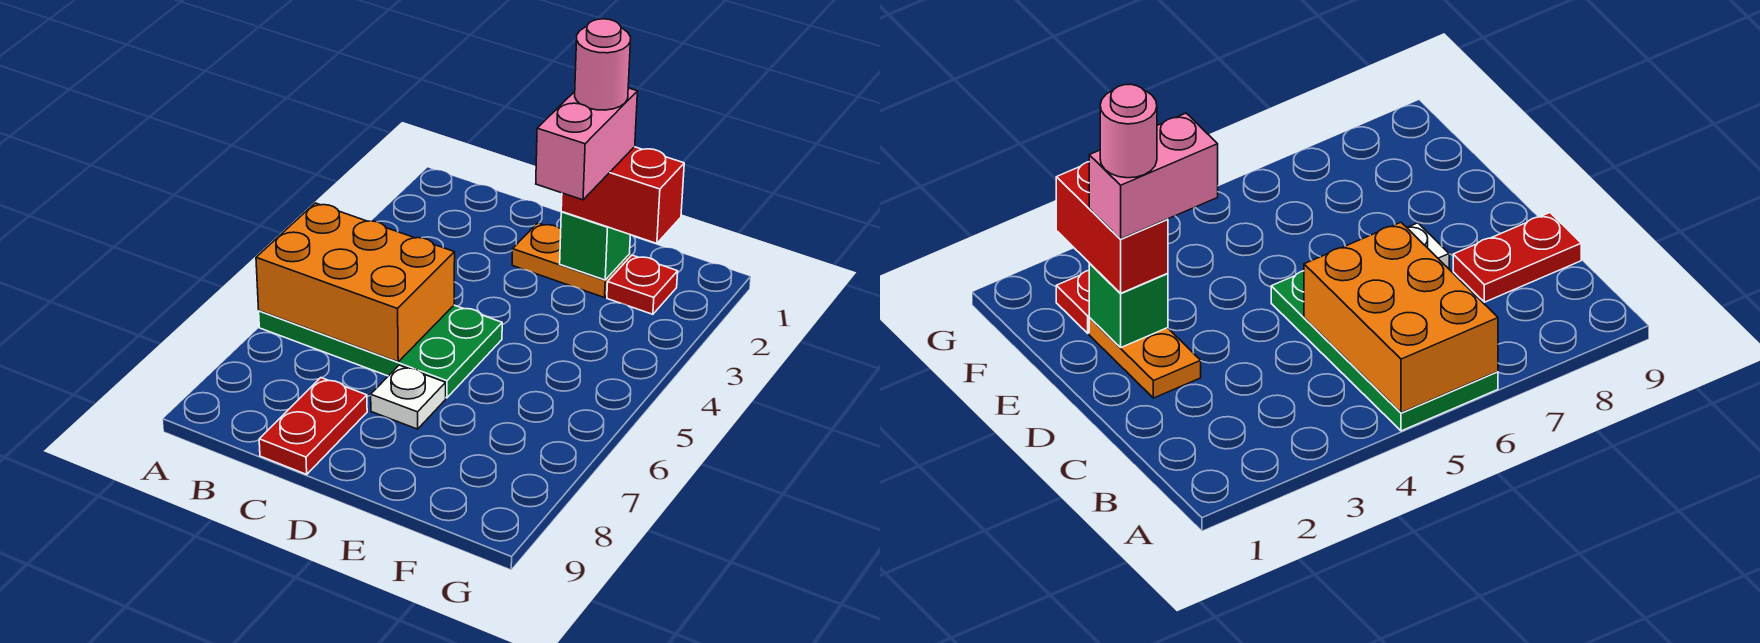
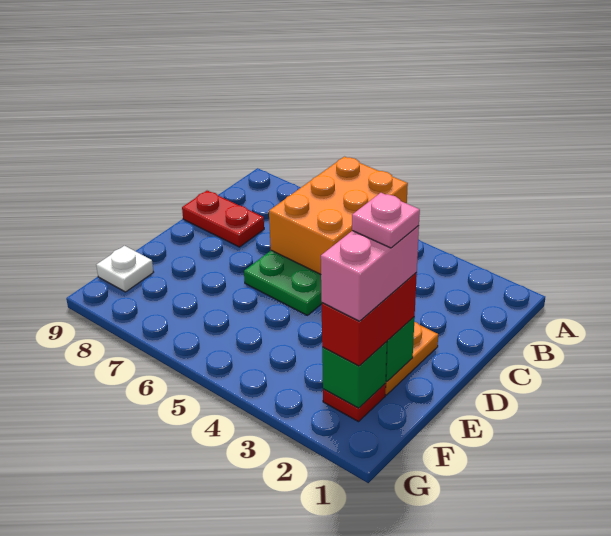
white plate D7 level 1 -> white plate F9 level 1
pink brick E2:E3 level 4 -> pink brick E2:F2 level 4
pink round brick E2 level 5 -> pink plate E2 level 5
none -> green brick F2 level 2

